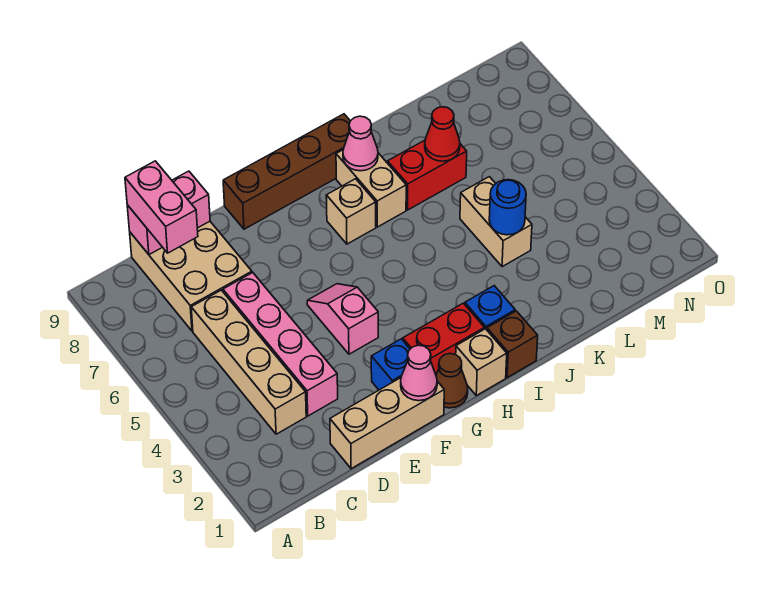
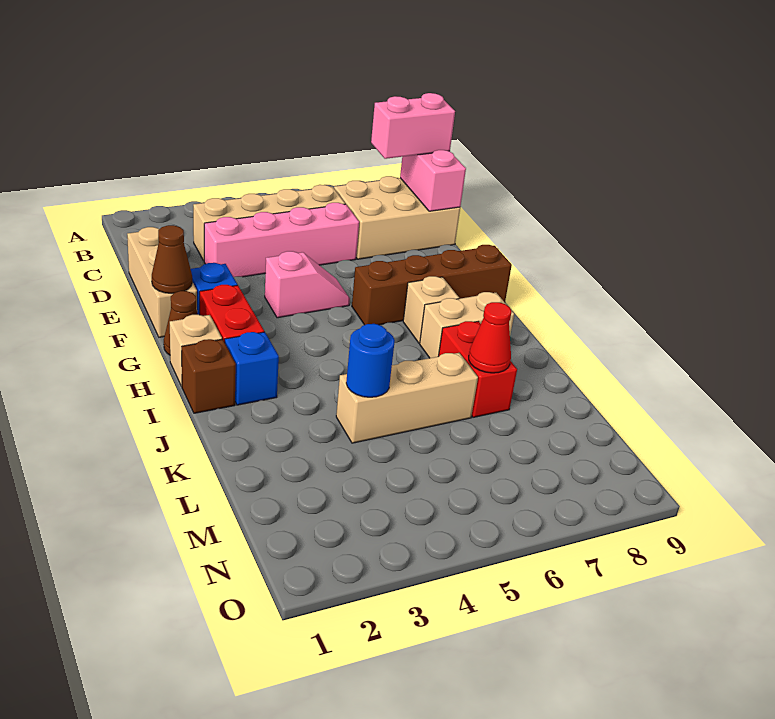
pink cone F1 level 2 -> brown cone F1 level 2
brown brick F9:I9 level 1 -> brown brick G6:G9 level 1
pink cone I8 level 2 -> none
tan brick K4:K5 level 1 -> tan brick K4:K6 level 1

